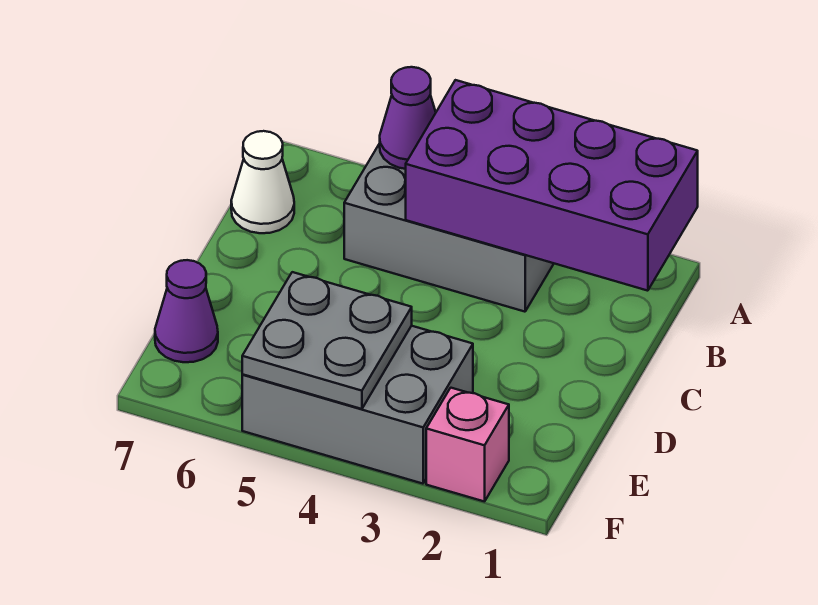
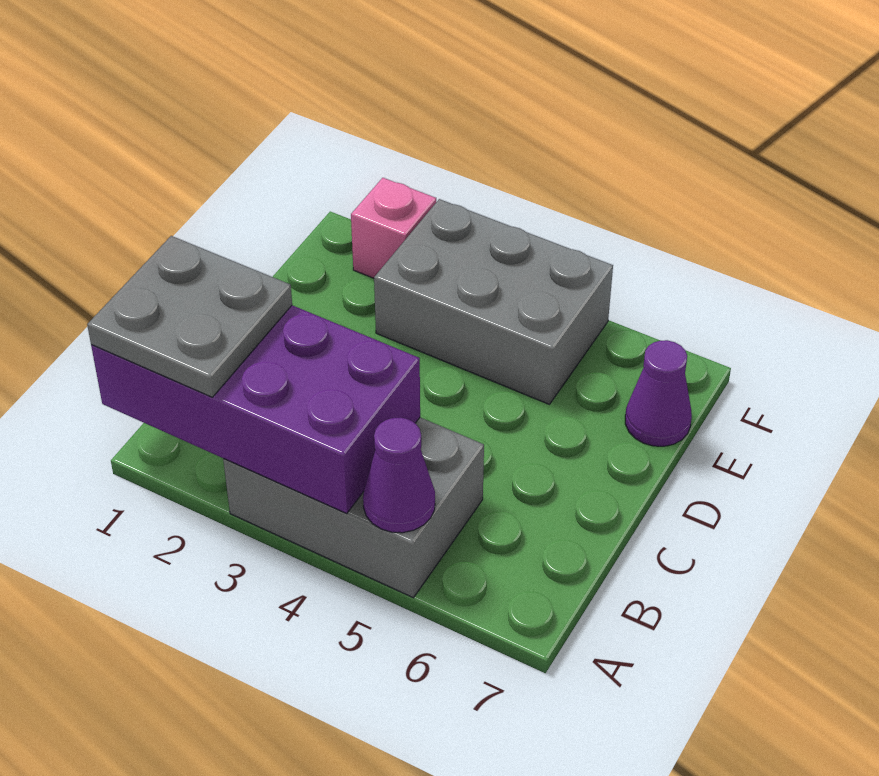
white cone B7 level 1 -> none
grey plate E4:F5 level 2 -> grey plate A1:B2 level 3

